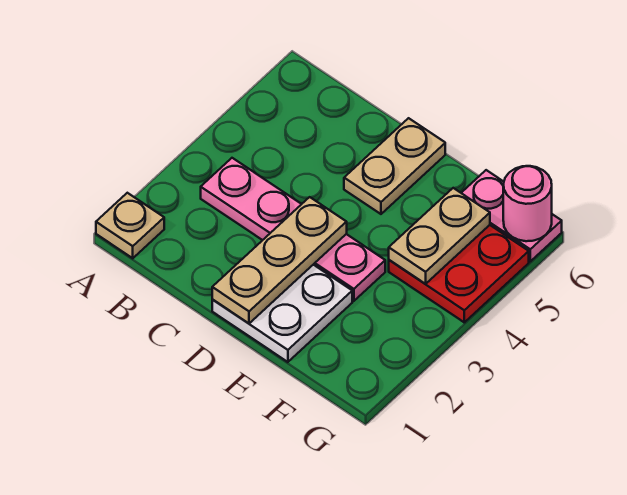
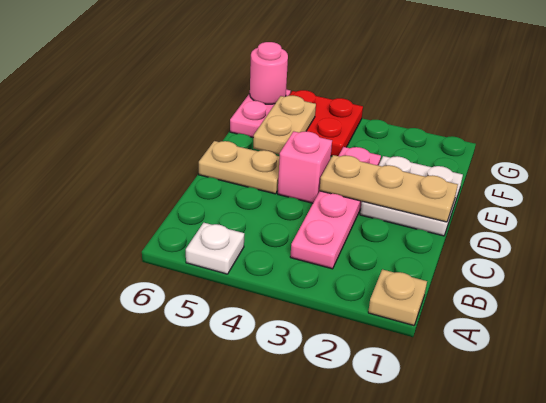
none -> white plate A5 level 1
none -> pink brick D4 level 1
tan plate F4:F5 level 2 -> tan plate E5:F5 level 2

